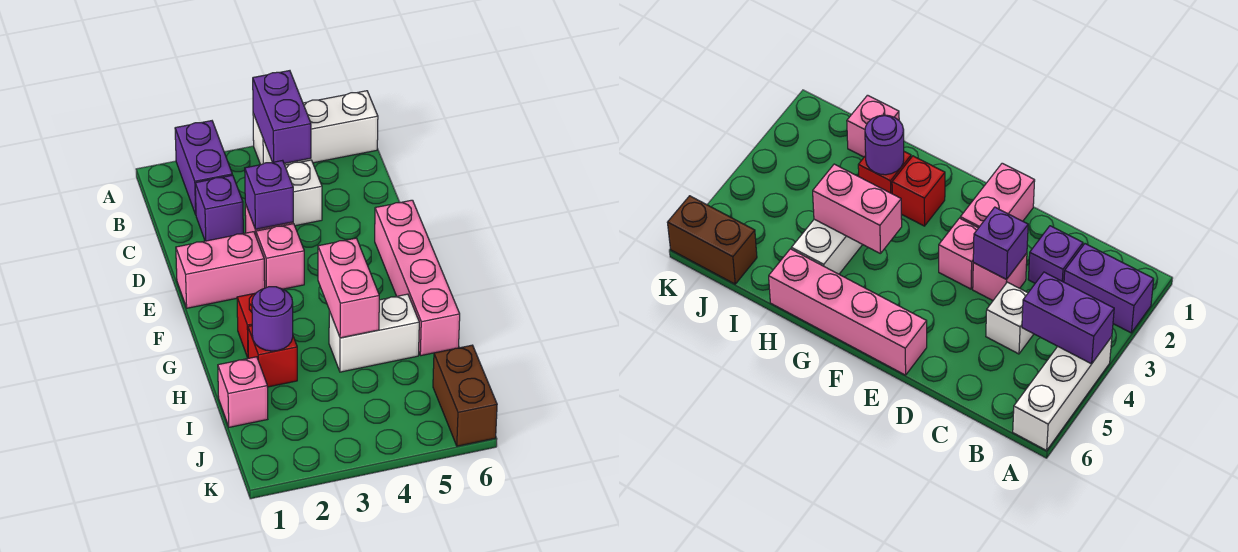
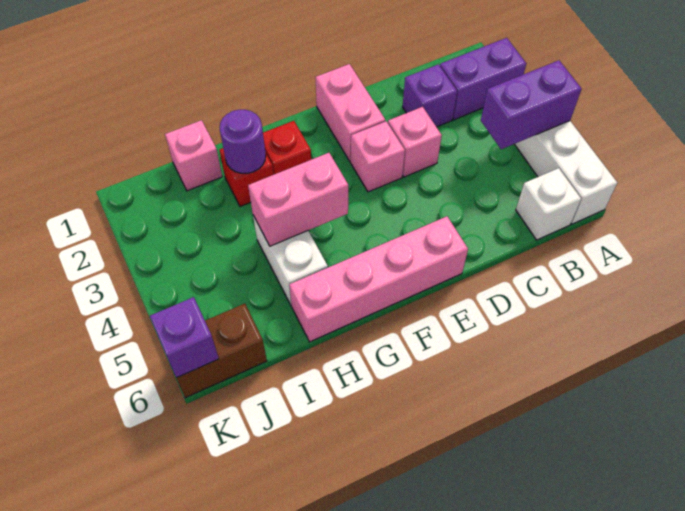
white brick C4 level 1 -> white brick B6 level 1
purple brick D3 level 2 -> purple brick K6 level 2

